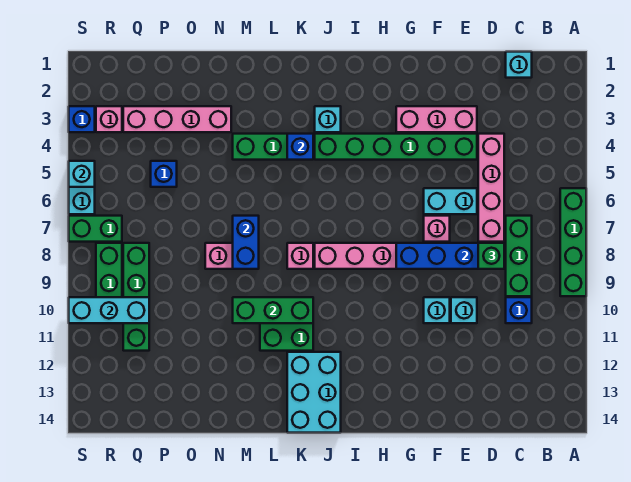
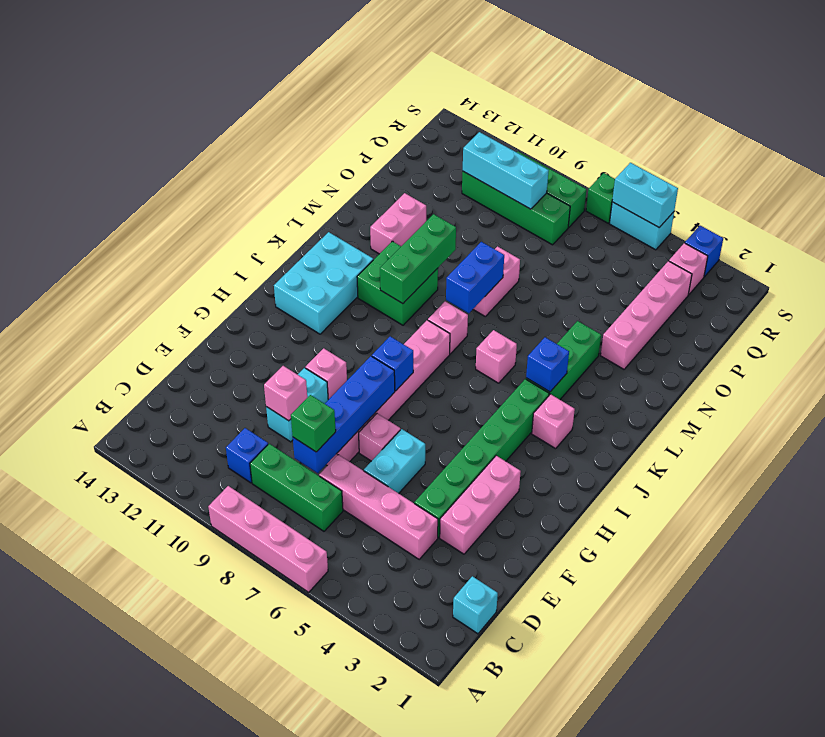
green brick A6:A9 level 1 -> pink brick A6:A9 level 1
none -> pink brick E10 level 2
none -> pink brick G10 level 1
cyan brick J3 level 1 -> pink brick J3 level 1
cyan brick J12:K14 level 1 -> cyan brick I12:K13 level 1
none -> pink brick K6 level 1
blue brick M7:M8 level 2 -> blue brick L8:M8 level 2
none -> pink brick M12:N12 level 1
blue brick P5 level 1 -> blue brick H8 level 2
cyan brick Q10:S10 level 2 -> cyan brick Q9:Q11 level 2
green brick R7:S7 level 1 -> green brick S7 level 1
cyan brick S5 level 2 -> cyan brick S5:S6 level 2

